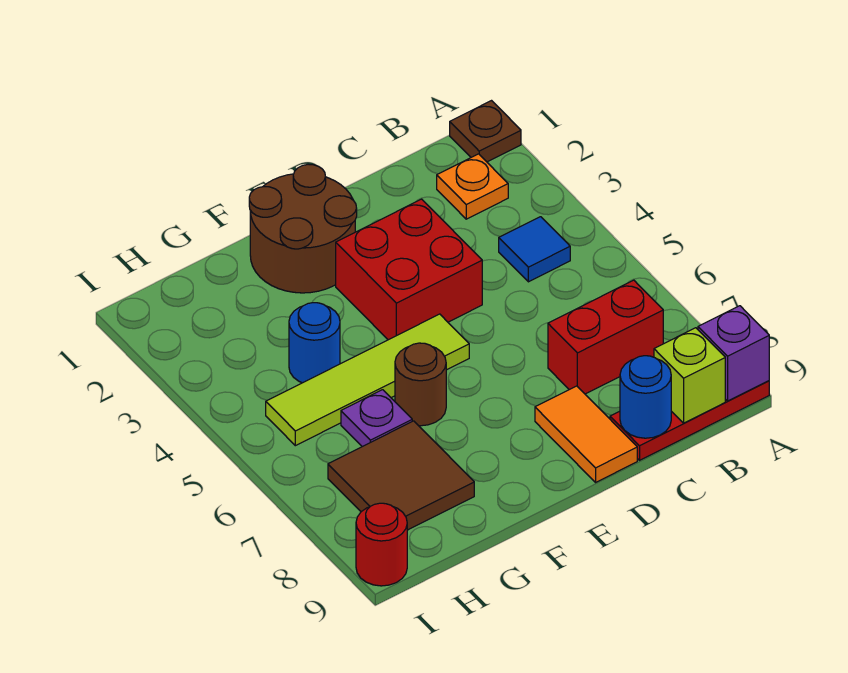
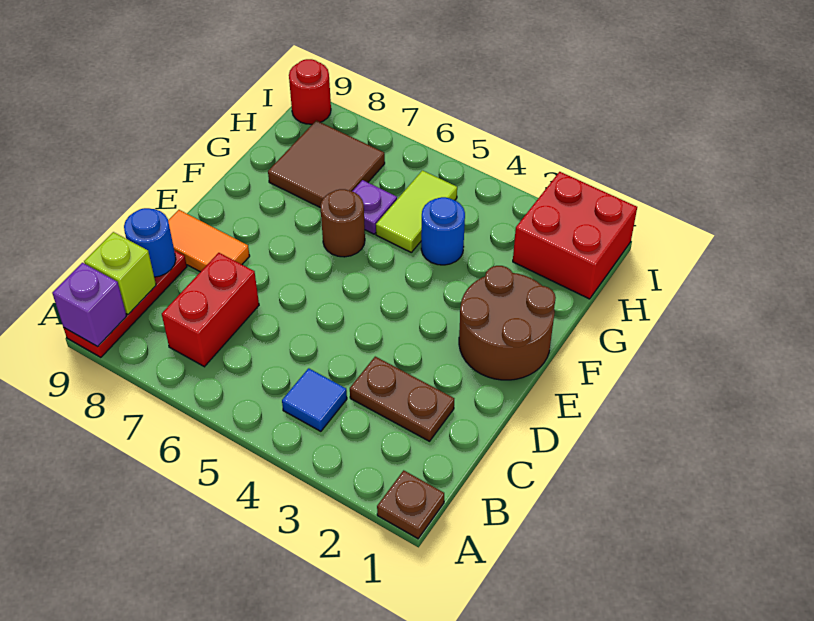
orange plate B2 level 1 -> none
none -> brown plate C2:C3 level 1
red brick D3:E4 level 1 -> red brick H1:I2 level 1
lime tile E5:H5 level 1 -> lime tile G5:H5 level 1

